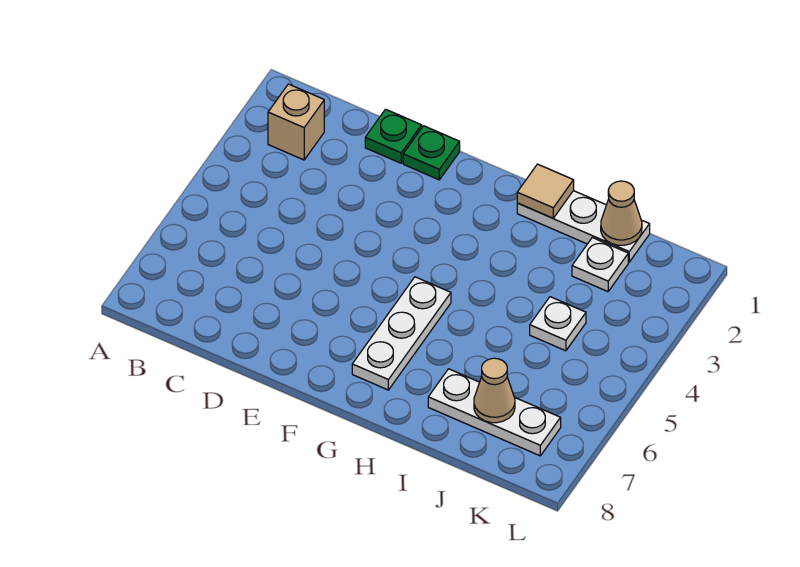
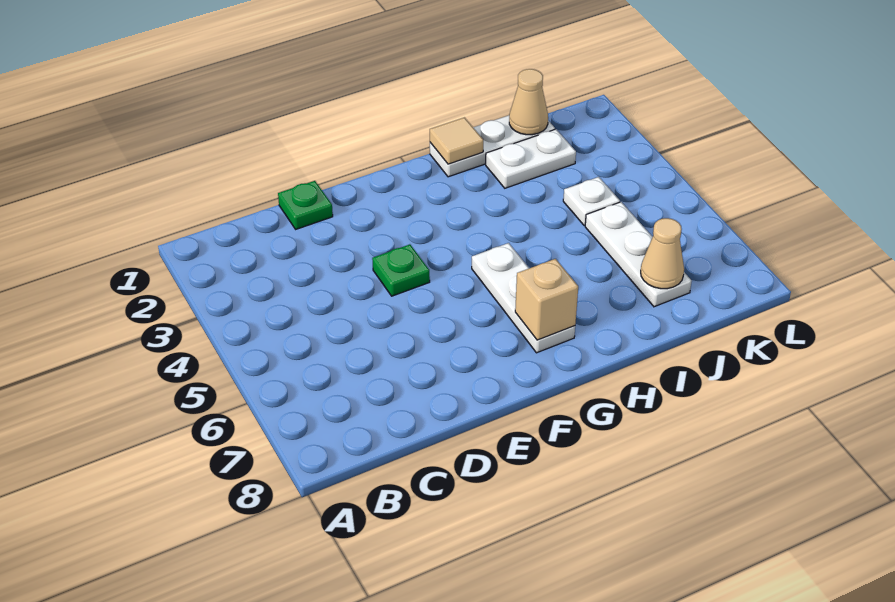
tan brick B2 level 1 -> tan brick G7 level 2
green plate E1 level 1 -> green plate E4 level 1
white plate I7:K7 level 1 -> white plate J5:J7 level 1
white plate J2 level 1 -> white plate I2:J2 level 1

